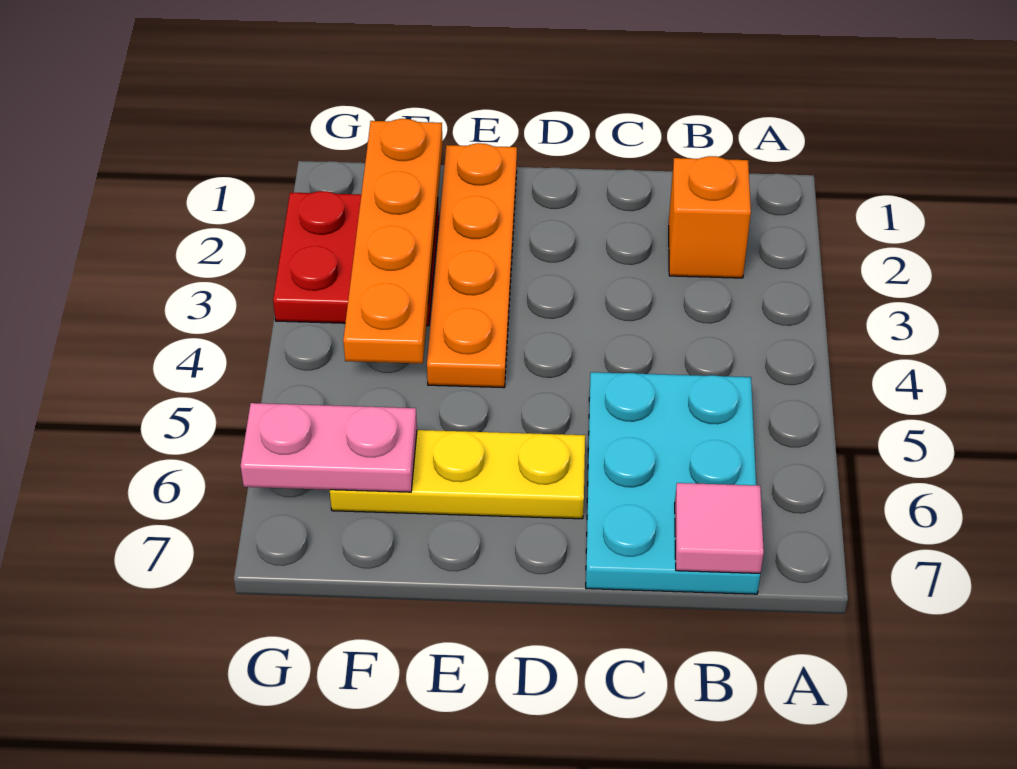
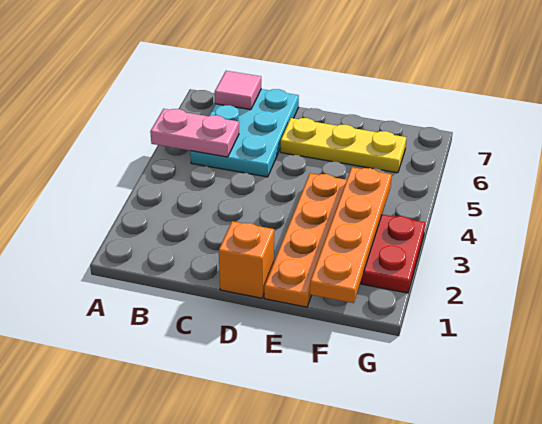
orange brick B2 level 1 -> orange brick D1 level 1
pink plate F6:G6 level 2 -> pink plate A5:B5 level 2

